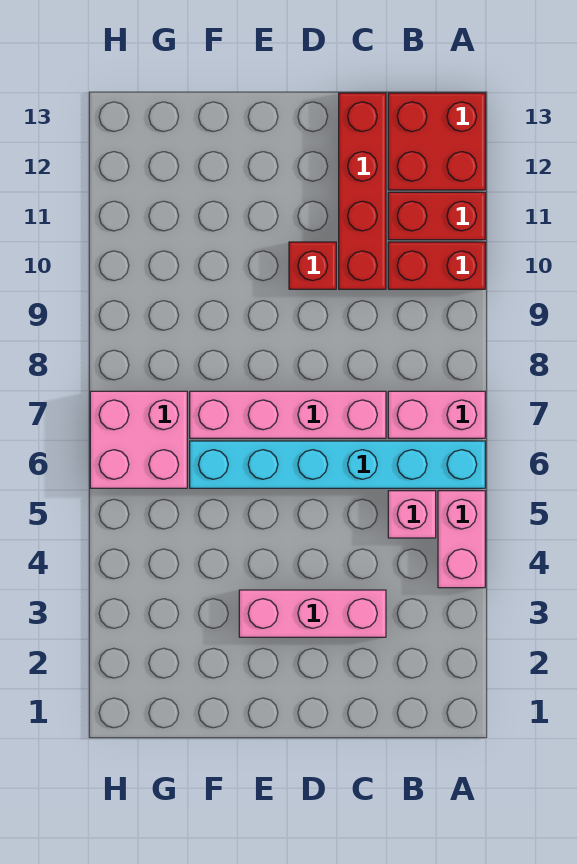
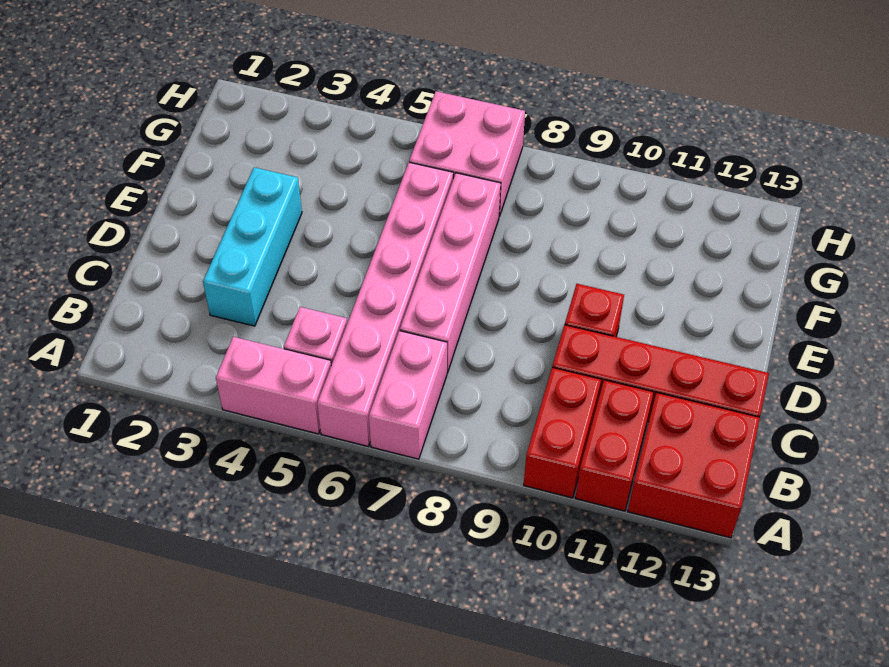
cyan brick A6:F6 level 1 -> pink brick A6:F6 level 1
pink brick C3:E3 level 1 -> cyan brick C3:E3 level 1

